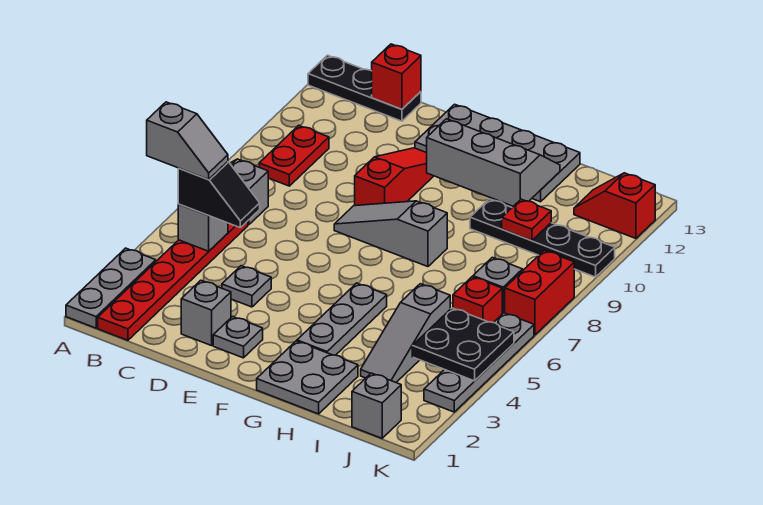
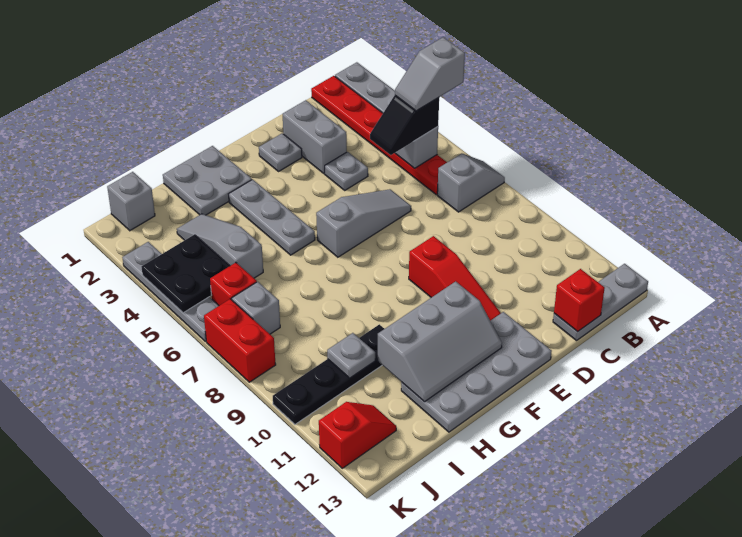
black plate A13:C13 level 1 -> grey plate A13:C13 level 1
red plate B9:B10 level 1 -> none
grey brick D2 level 1 -> grey brick D2:D3 level 1
grey slope E8:G8 level 1 top G -> grey slope D6:F6 level 1 top F
red plate I10 level 2 -> grey plate I10 level 2

